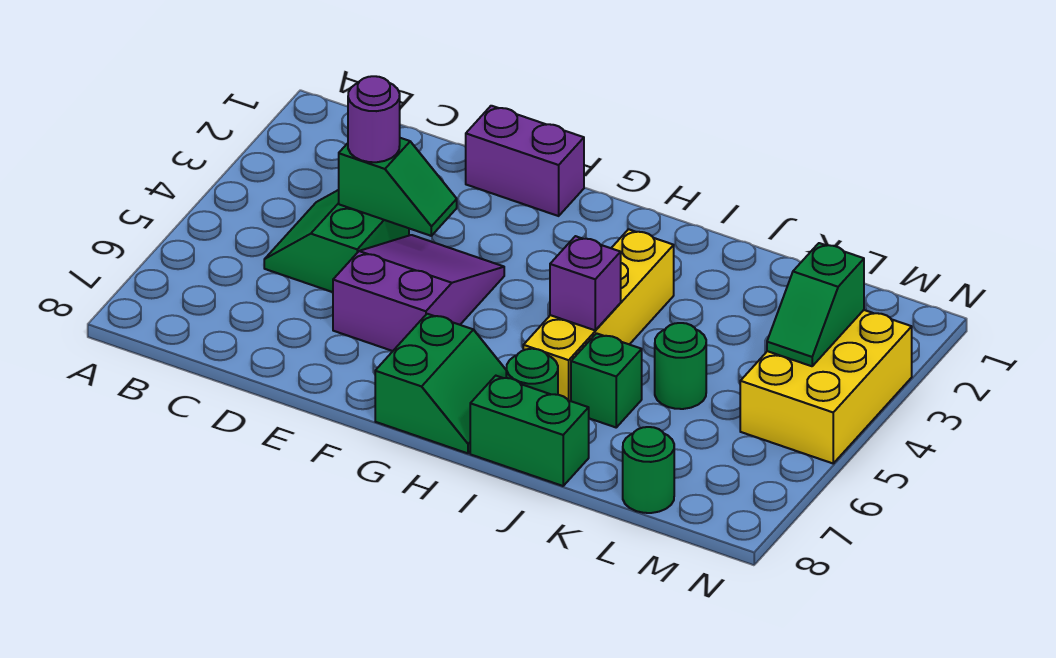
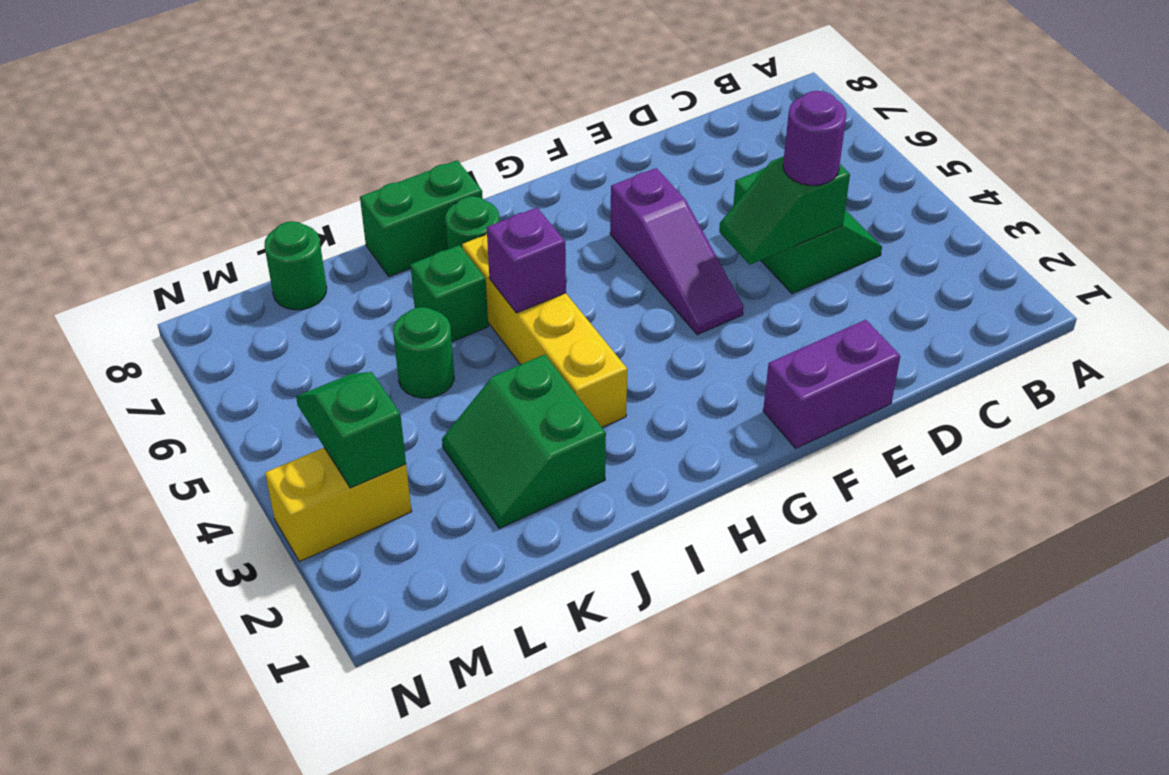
purple slope E4:F6 level 1 top 6 -> purple slope F4:F6 level 1 top 6
green slope G7:H8 level 1 top G -> green slope J2:K3 level 1 top J
yellow brick M3:N5 level 1 -> yellow brick M3:N3 level 1

